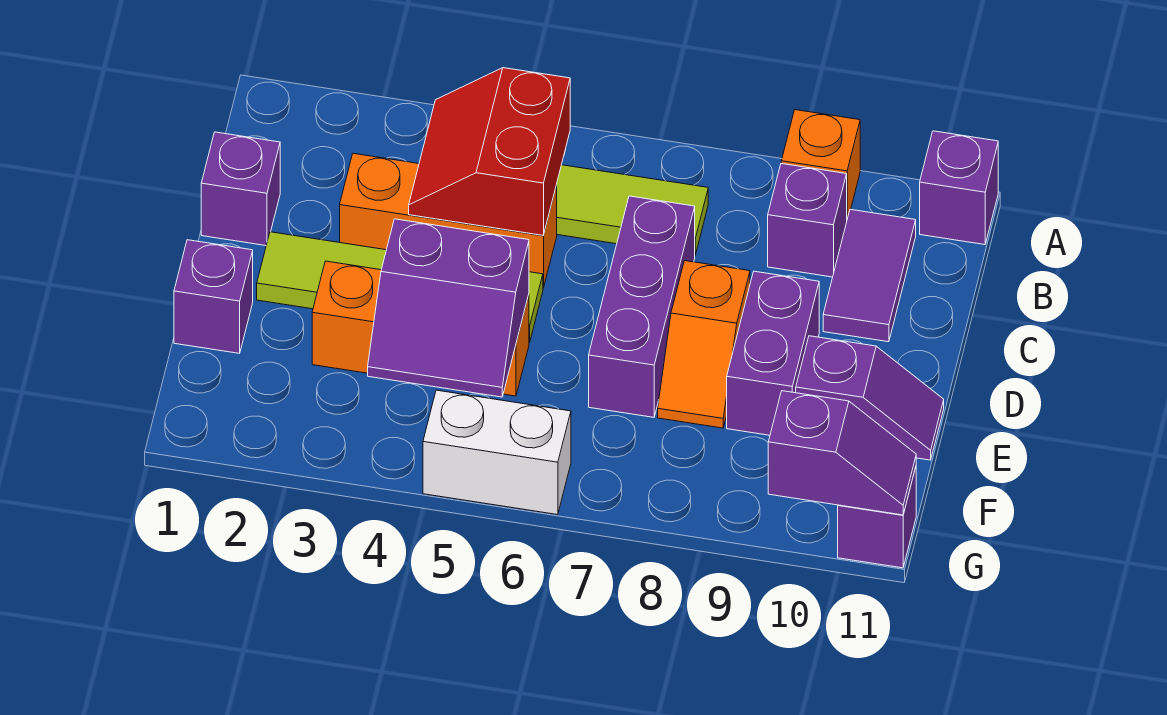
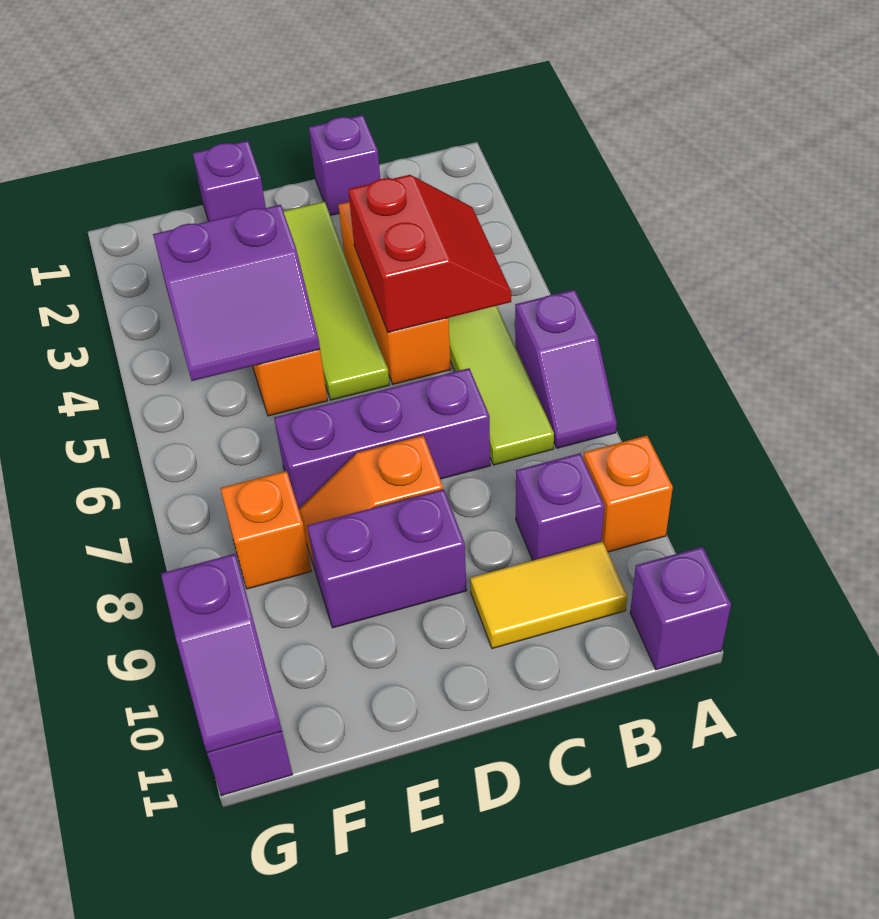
red slope B4:C5 level 2 top 5 -> red slope B4:C5 level 2 top C
purple tile B10:C10 level 1 -> yellow tile B10:C10 level 1
purple slope E4:F5 level 2 top E -> purple slope E4:F5 level 2 top 4
purple slope E10:E11 level 1 top 10 -> purple slope A6:A7 level 1 top 6
none -> orange brick F8 level 1
white brick G5:G6 level 1 -> none

